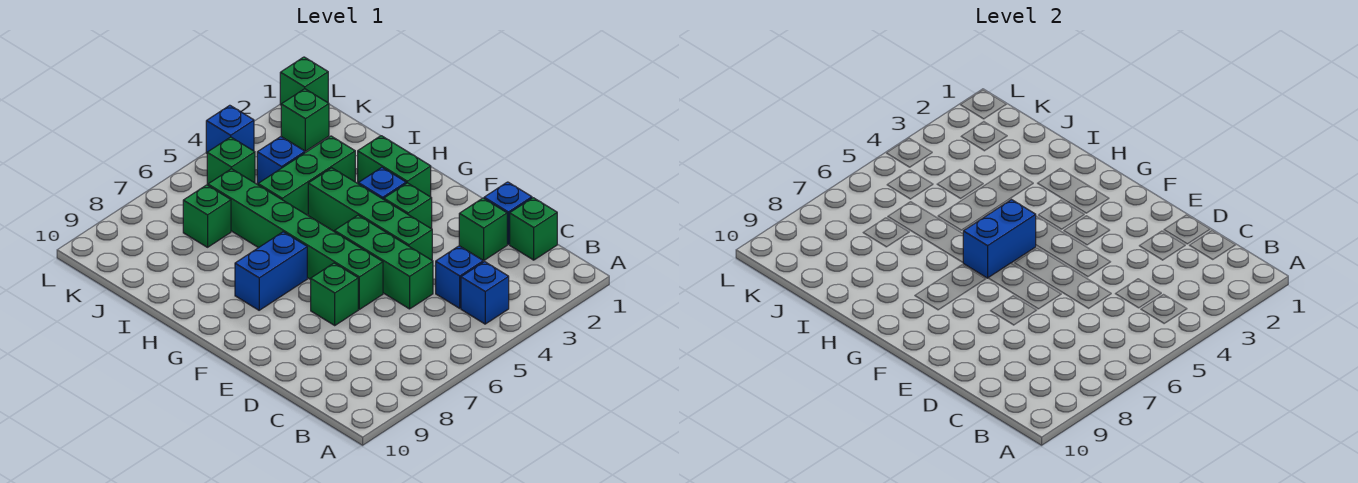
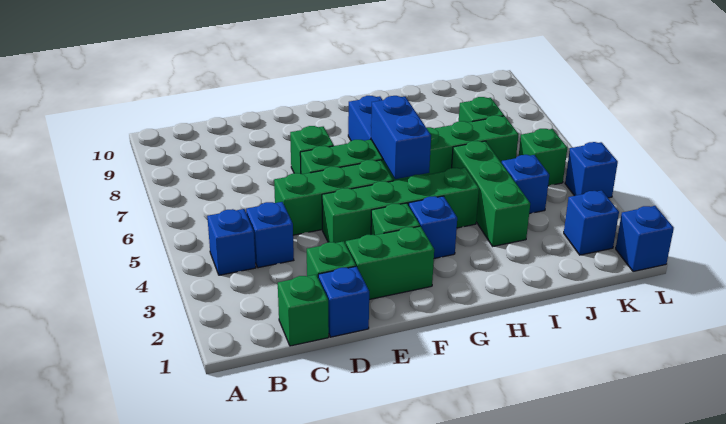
green brick G2:H2 level 1 -> green brick E2:F2 level 1
green brick K2 level 1 -> blue brick K2 level 1
green brick L1 level 1 -> blue brick L1 level 1

